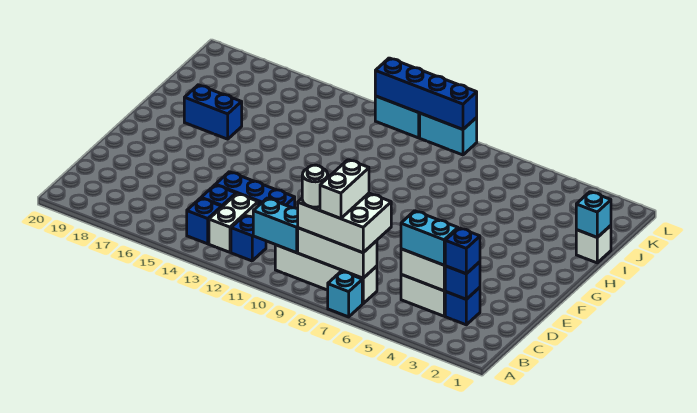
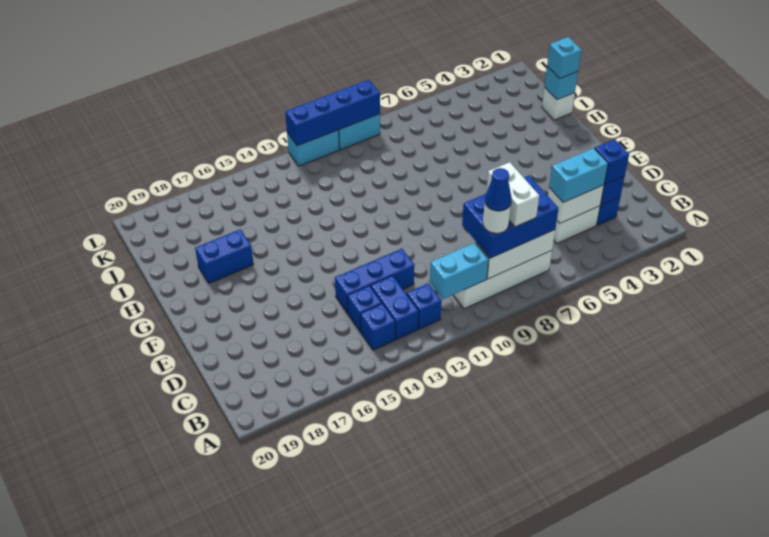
cyan brick A7 level 1 -> cyan brick I1 level 3
white brick B7:C9 level 3 -> blue brick B7:C9 level 3
none -> blue cone B9 level 5
white brick B13:C13 level 1 -> blue brick B13:C13 level 1

